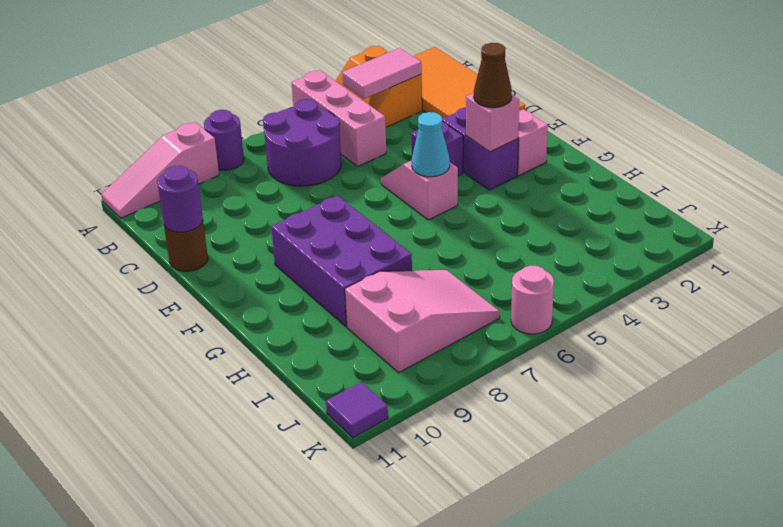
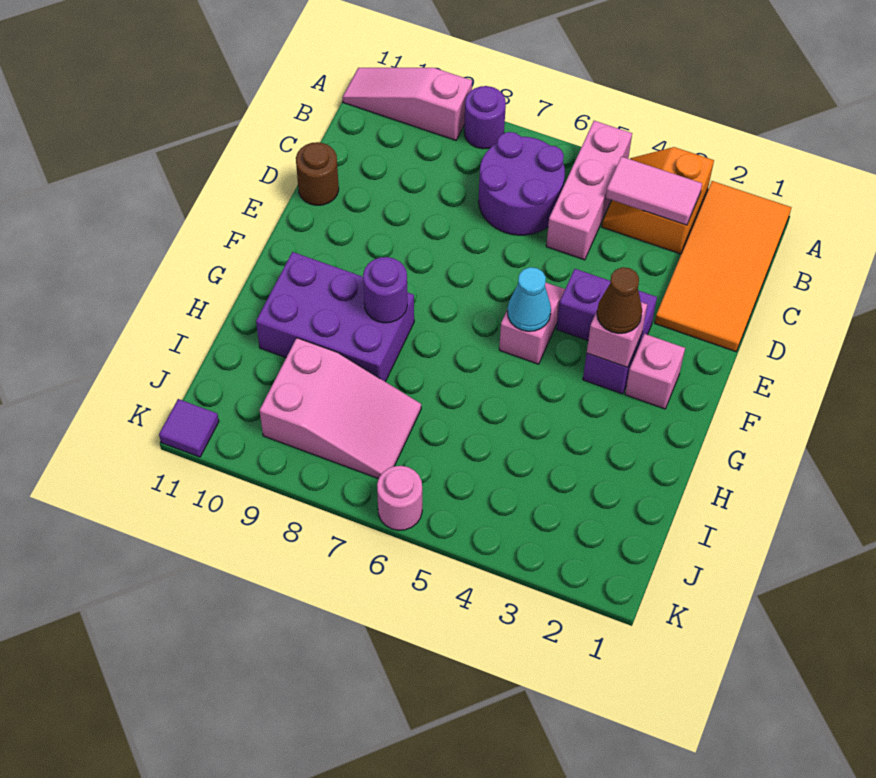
purple round brick D11 level 2 -> purple round brick G8 level 2
purple brick F8:H9 level 1 -> purple brick G8:H10 level 1

